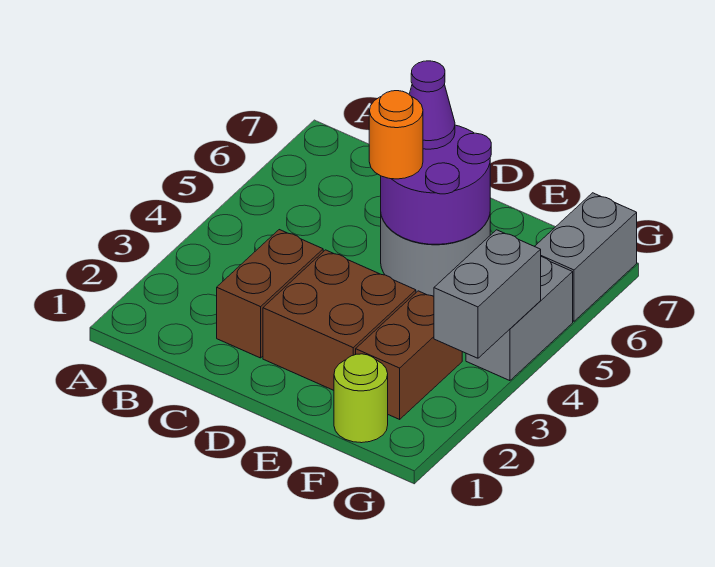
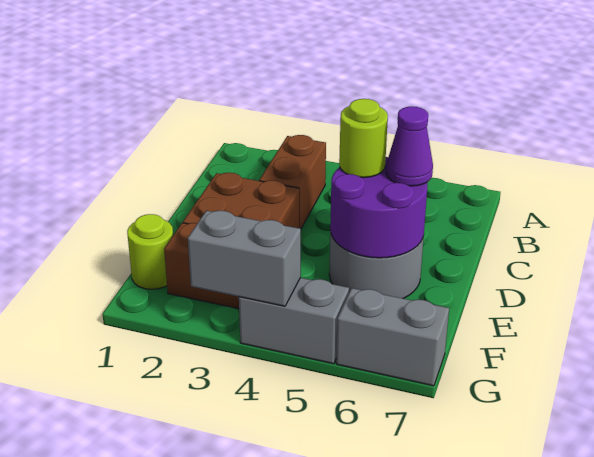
brown brick C2:C3 level 1 -> brown brick B3:C3 level 1
orange round brick D5 level 3 -> lime round brick D5 level 3

